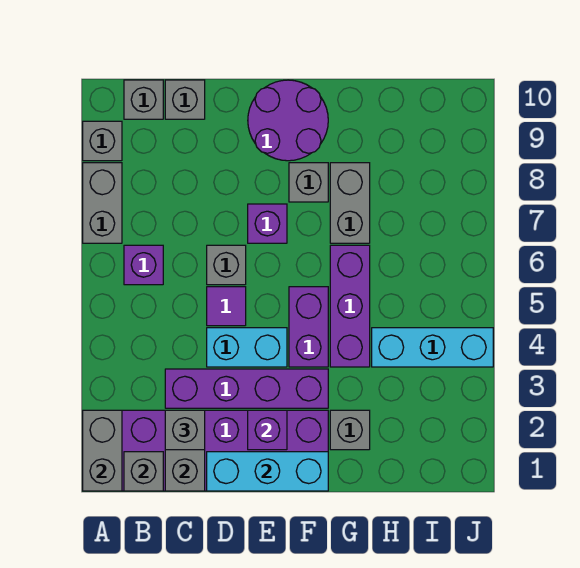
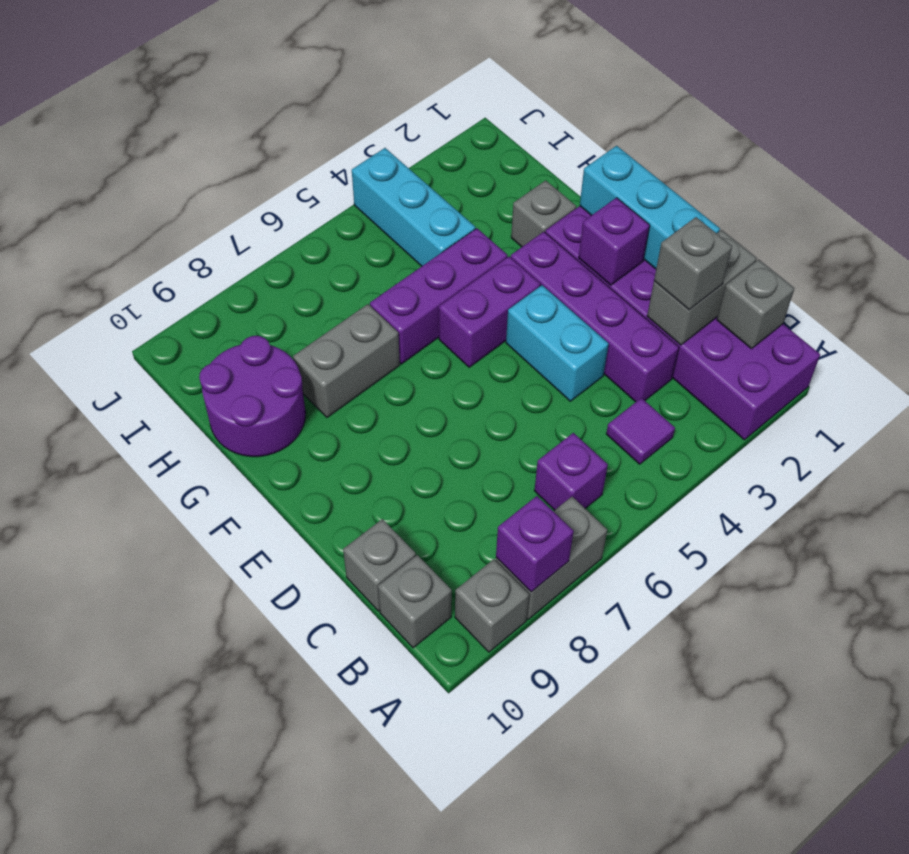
grey brick A1:A2 level 2 -> none
purple tile D5 level 1 -> purple tile B4 level 1
grey brick D6 level 1 -> none
purple brick E7 level 1 -> purple brick A8 level 2
purple round brick E9:F10 level 1 -> purple round brick G9:H10 level 1
grey brick F8 level 1 -> none

